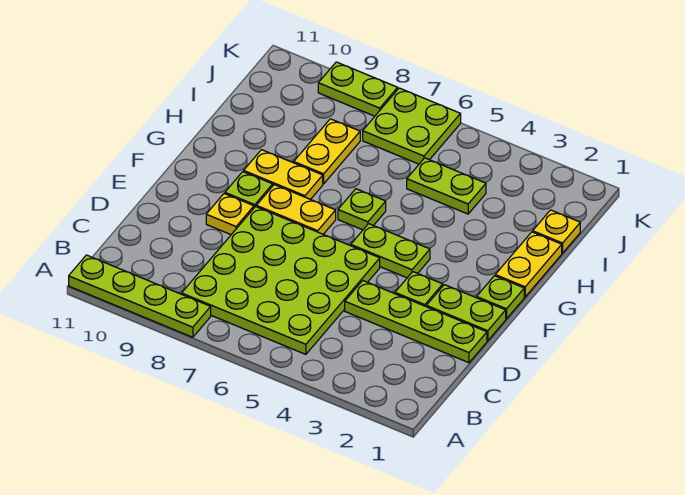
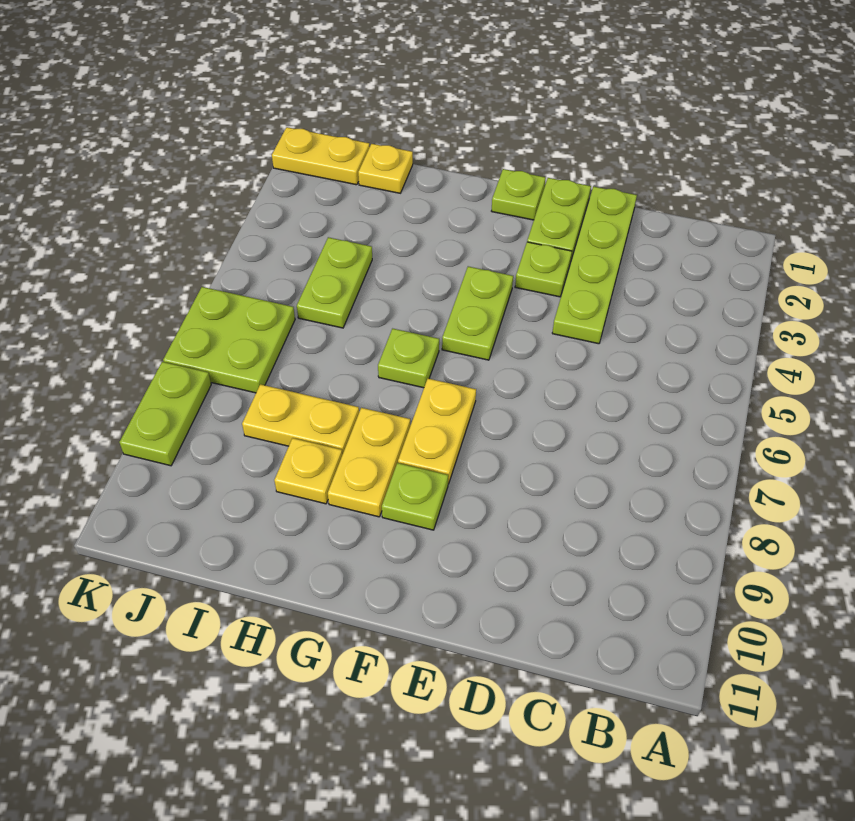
lime plate A8:A11 level 1 -> none
lime plate B5:E8 level 1 -> none
yellow plate E9 level 1 -> yellow plate H9 level 1
yellow plate G1:H1 level 1 -> yellow plate J1:K1 level 1

